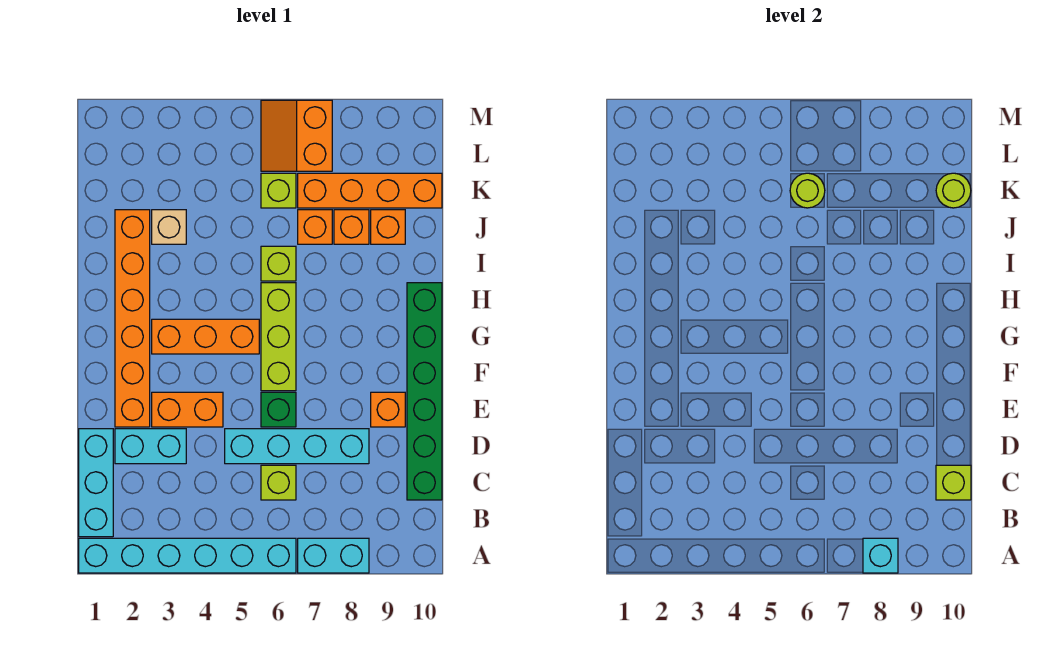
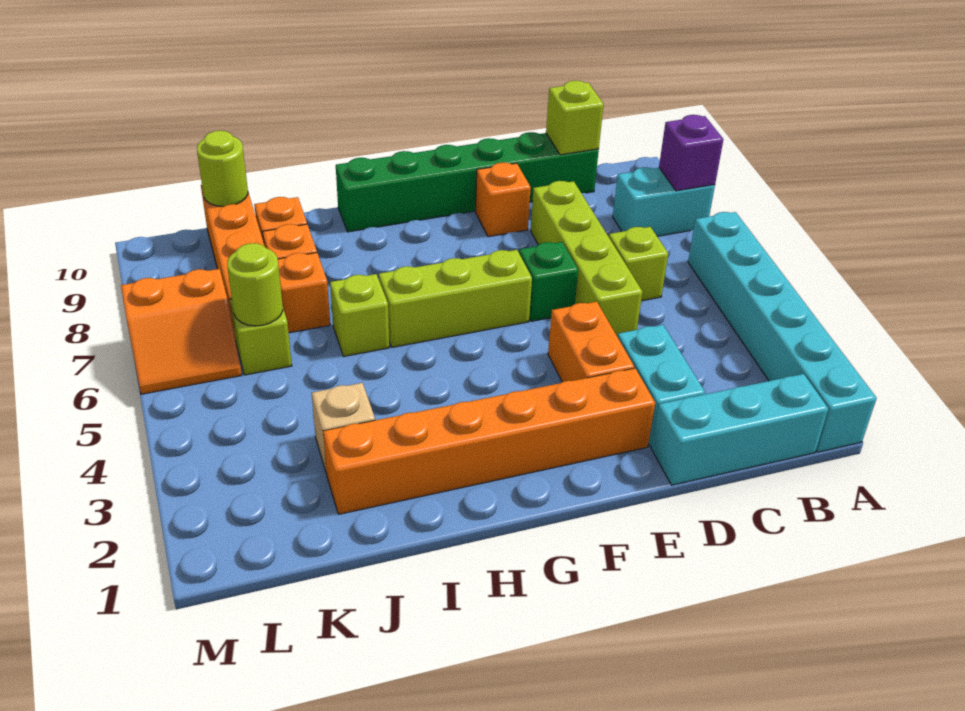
cyan brick A7:A8 level 1 -> cyan brick A8:B8 level 1
cyan brick A8 level 2 -> purple brick A8 level 2
cyan brick D5:D8 level 1 -> lime brick D5:D8 level 1
orange brick G3:G5 level 1 -> none

